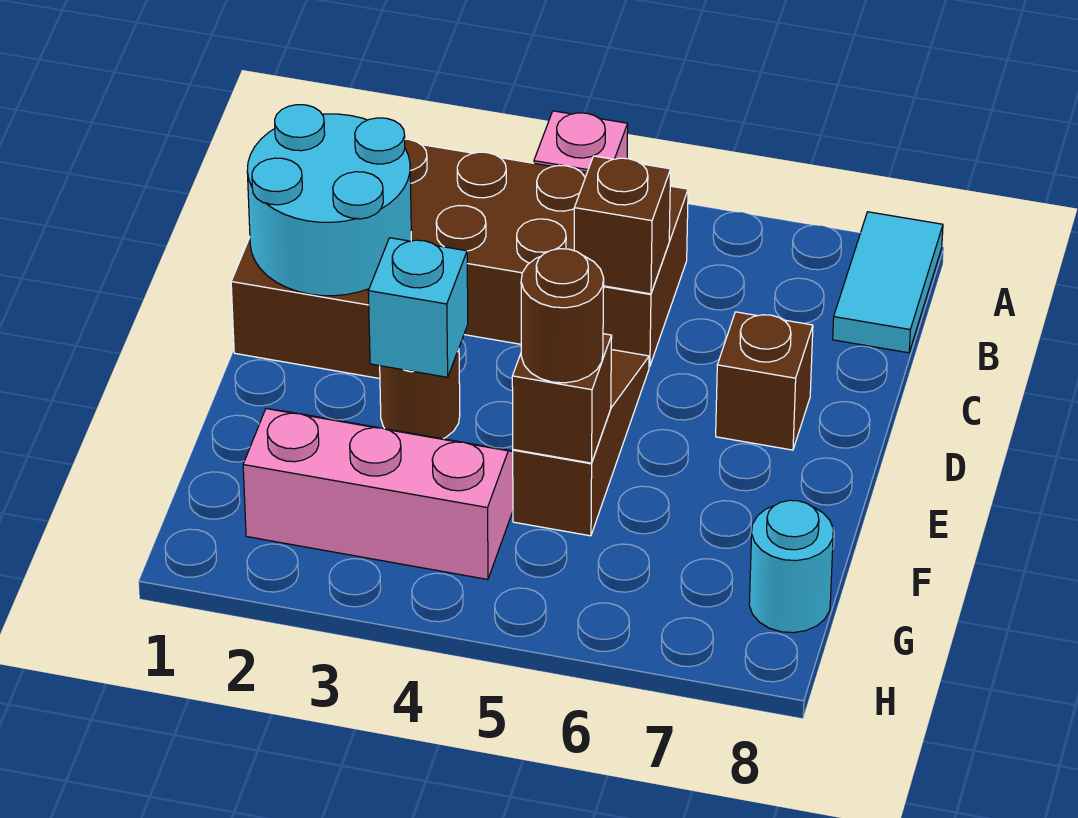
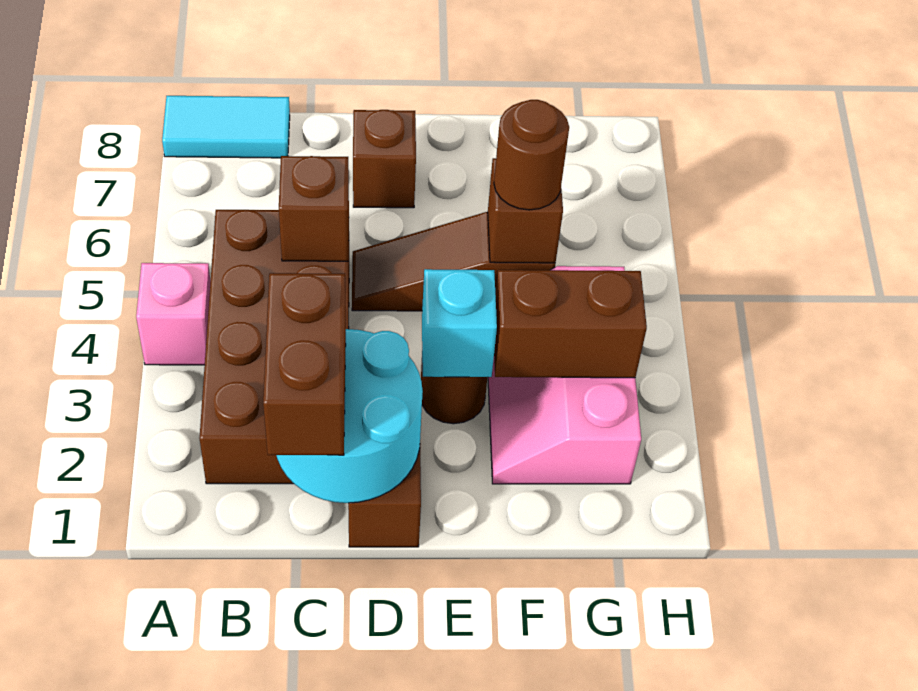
none -> brown brick C1:C2 level 3
none -> brown brick F3:G3 level 2
cyan round brick G8 level 1 -> none

